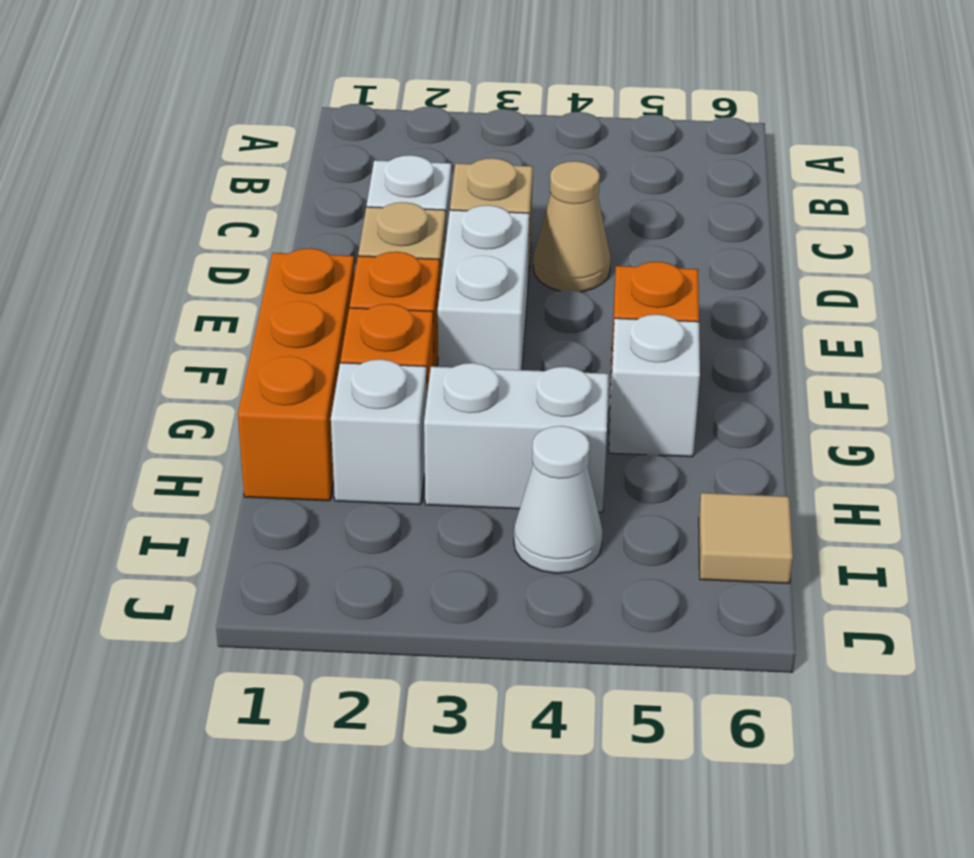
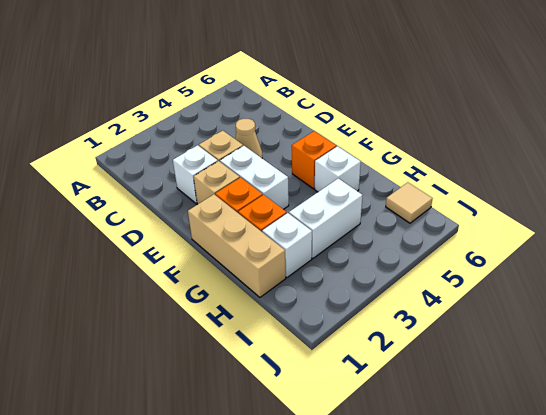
orange brick F1:H1 level 1 -> tan brick F1:H1 level 1
white cone I4 level 1 -> none

